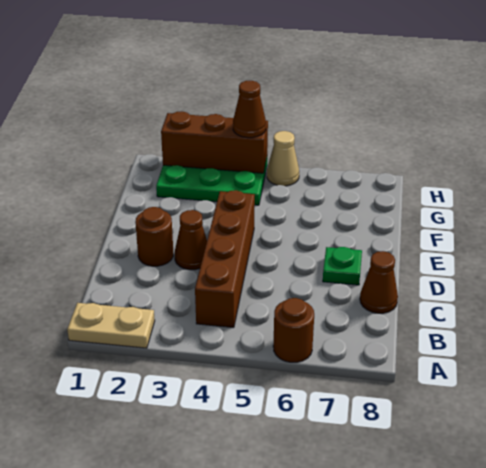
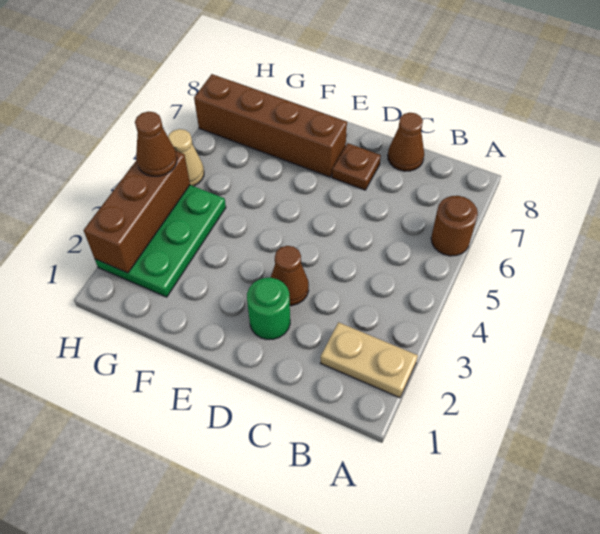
tan plate A1:A2 level 1 -> tan plate A2:B2 level 1
brown brick B4:E4 level 1 -> brown brick E7:H7 level 1
brown round brick D2 level 1 -> green round brick D2 level 1
green plate D7 level 1 -> brown plate D7 level 1

